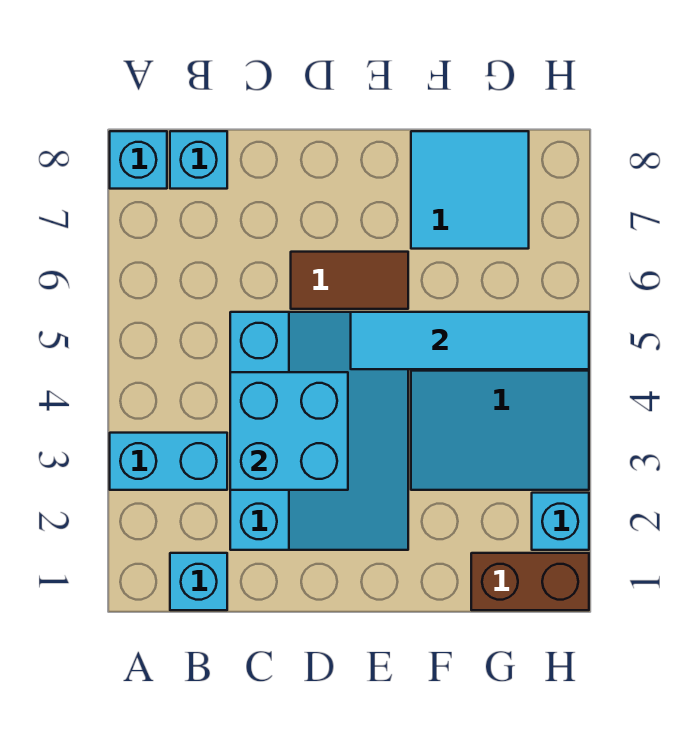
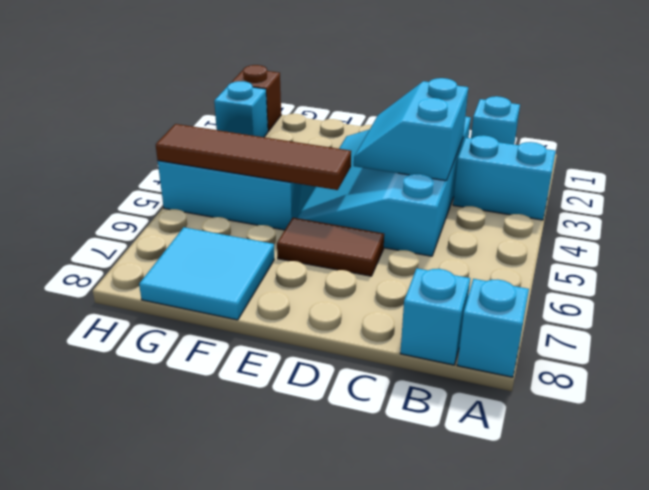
cyan brick C3:D4 level 2 -> cyan slope C3:D4 level 2 top C
cyan tile E5:H5 level 2 -> brown tile E5:H5 level 2
brown brick G1:H1 level 1 -> brown brick H1 level 1

